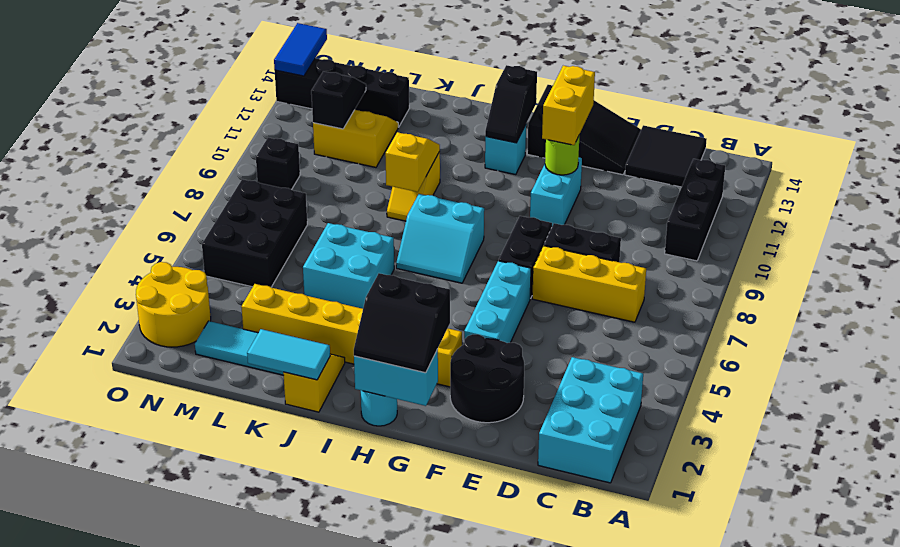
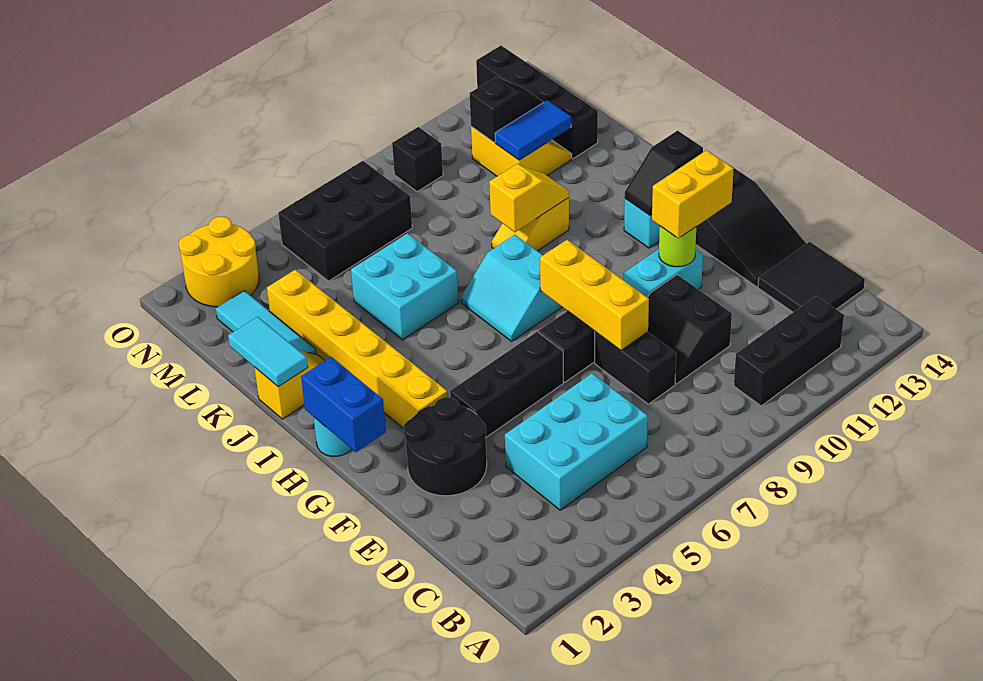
cyan brick B1:C3 level 1 -> cyan brick C4:D6 level 1
yellow brick C7:E7 level 1 -> yellow brick E8:G8 level 2
cyan brick F4:F6 level 1 -> black brick F4:F6 level 1
cyan brick G1:H1 level 2 -> blue brick G1:H1 level 2
black slope G1:H2 level 3 top 2 -> black slope D9:E10 level 1 top 10
blue tile O13:O14 level 2 -> blue tile L11:L12 level 2

